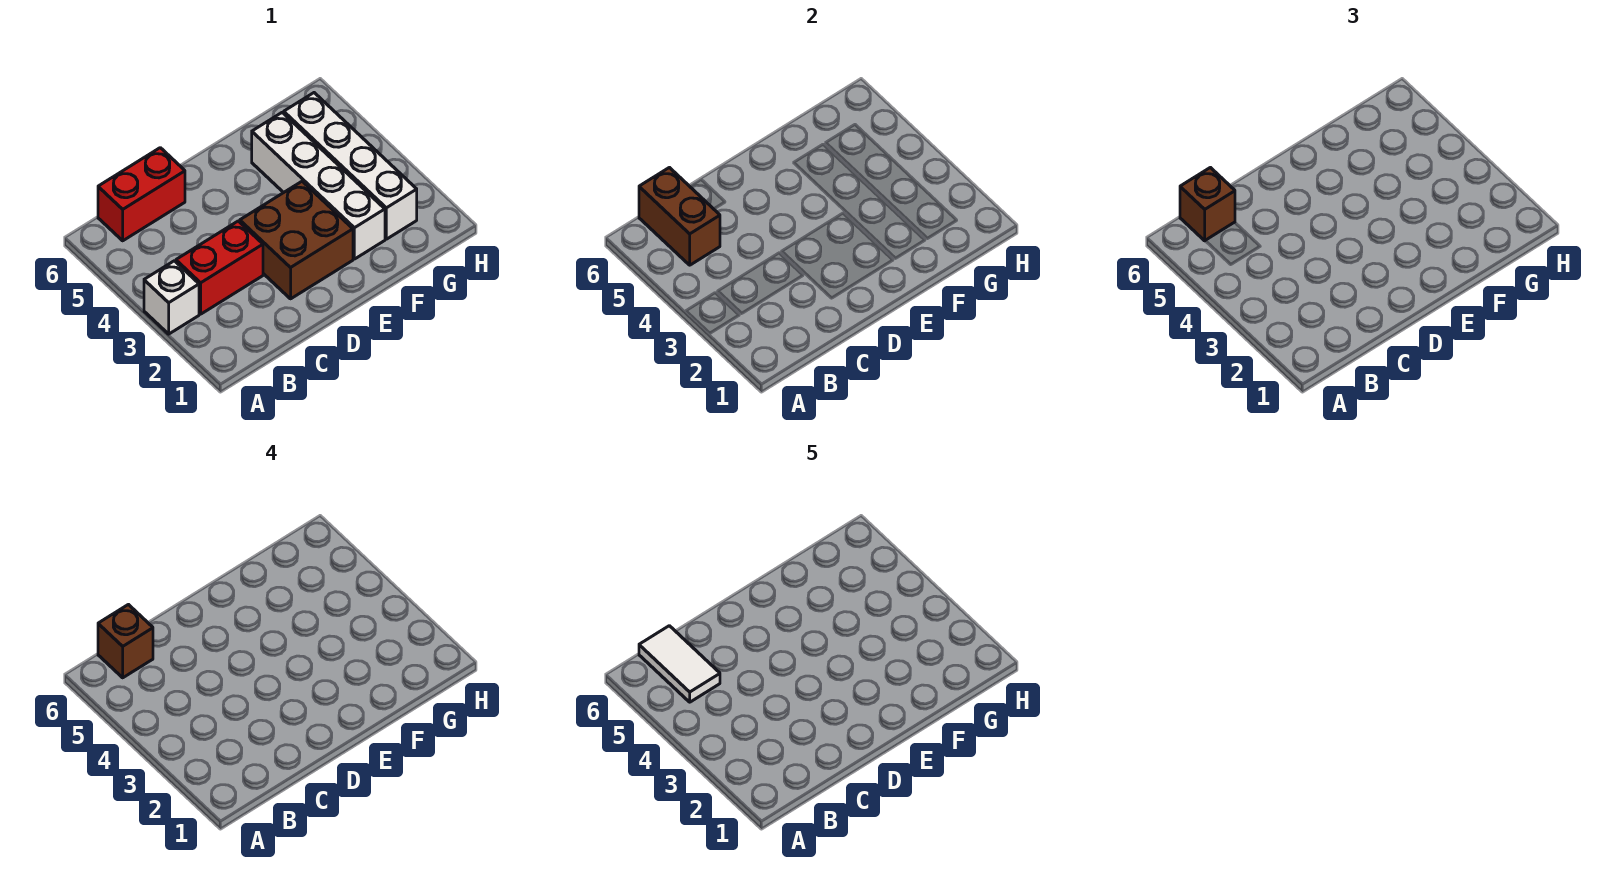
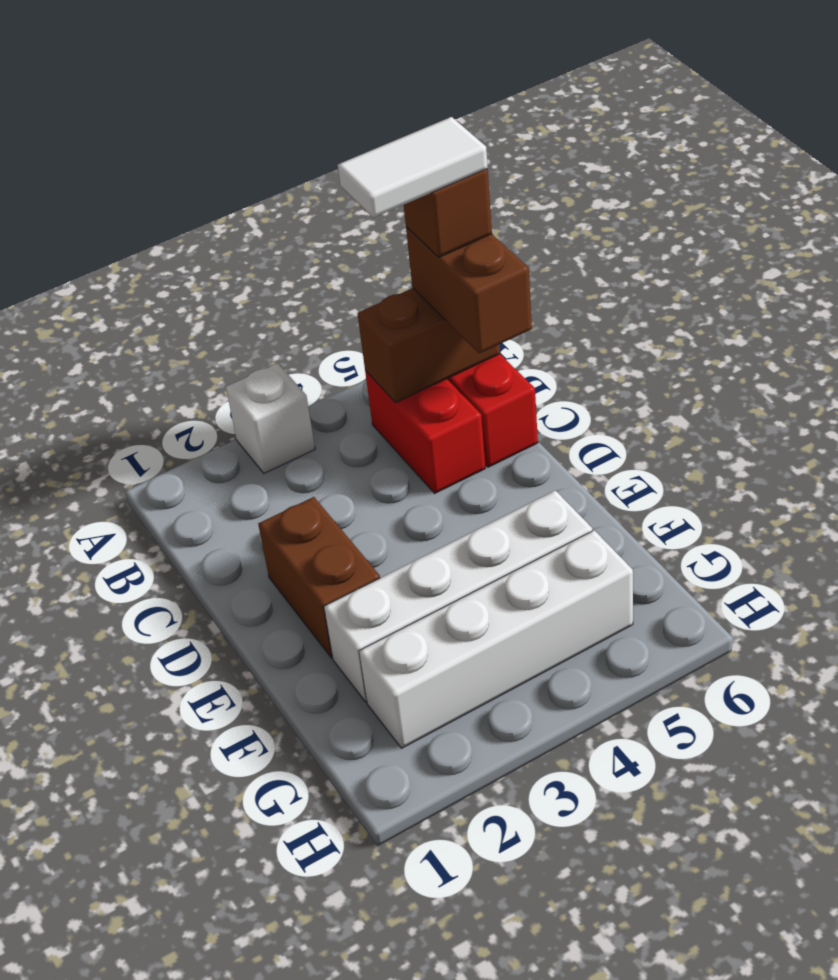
red brick B3:C3 level 1 -> red brick B5:C5 level 1
brown brick B6 level 3 -> brown brick B6:C6 level 3
brown brick D2:E3 level 1 -> brown brick D2:E2 level 1

